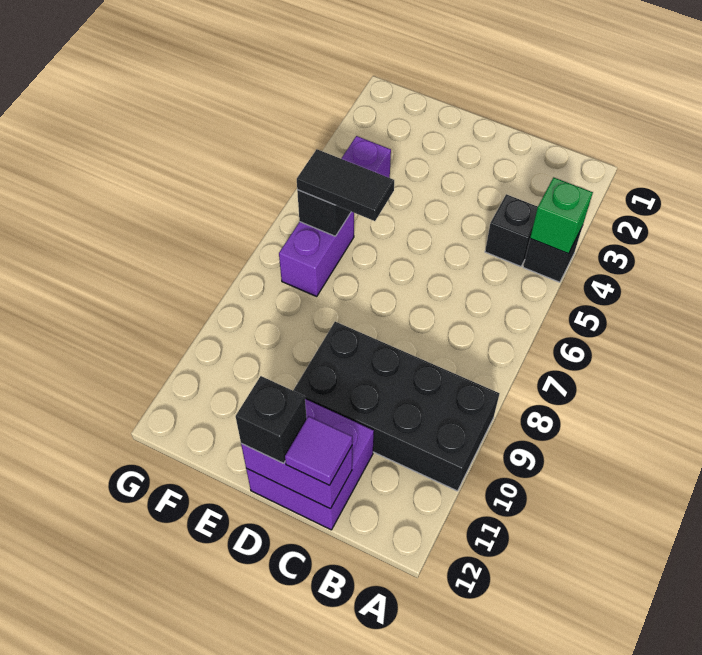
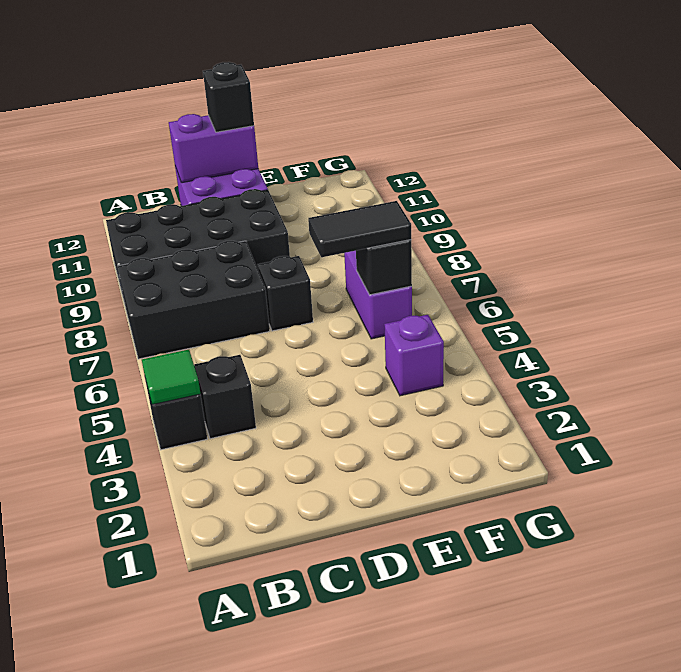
green brick A4 level 2 -> green tile A4 level 2
none -> black brick A7:C8 level 1
purple tile C12 level 3 -> none
none -> black brick D7 level 1

